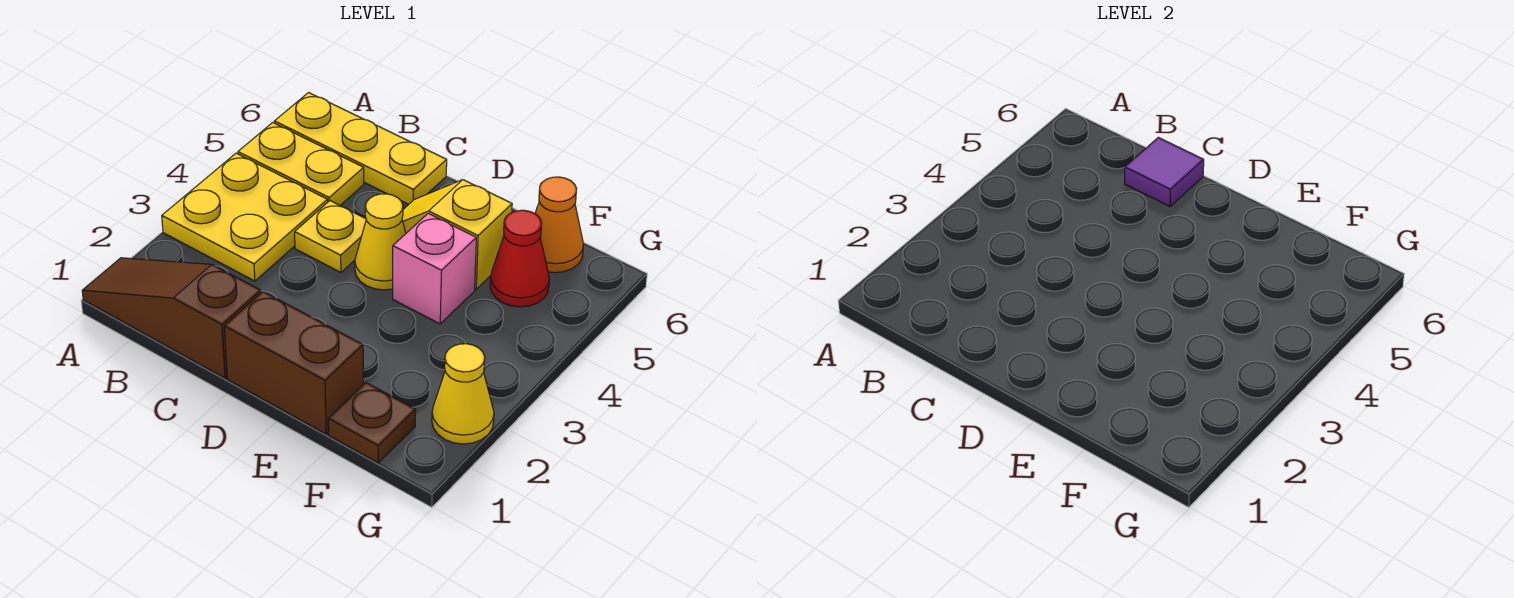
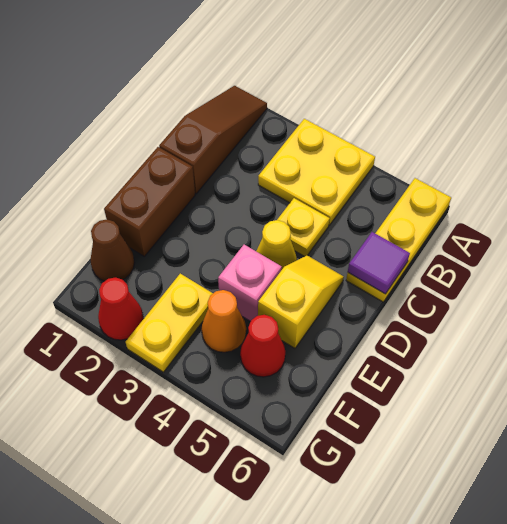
yellow plate A5:B5 level 1 -> yellow plate F3:G3 level 1
brown plate F1 level 1 -> brown cone F1 level 1
orange cone F6 level 1 -> orange cone F4 level 1
yellow cone G2 level 1 -> red cone G2 level 1

